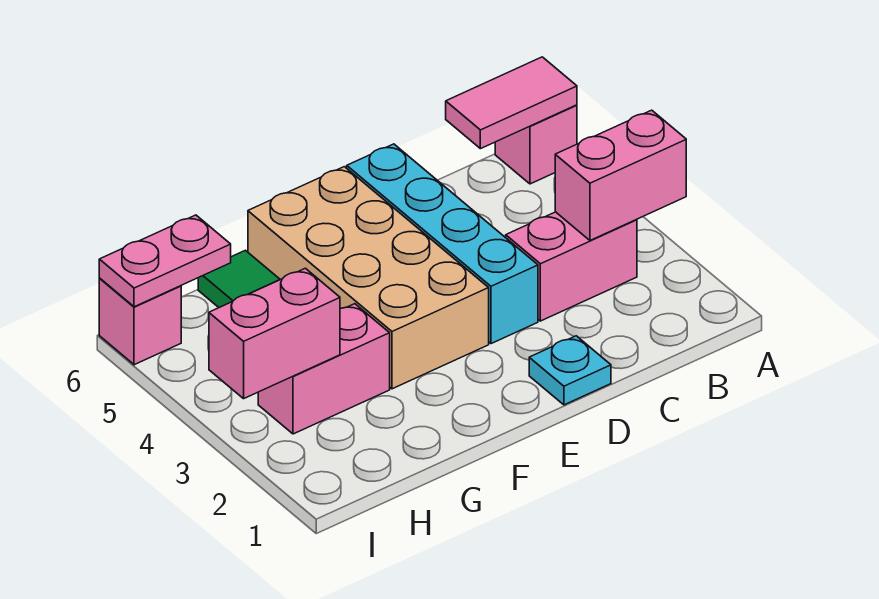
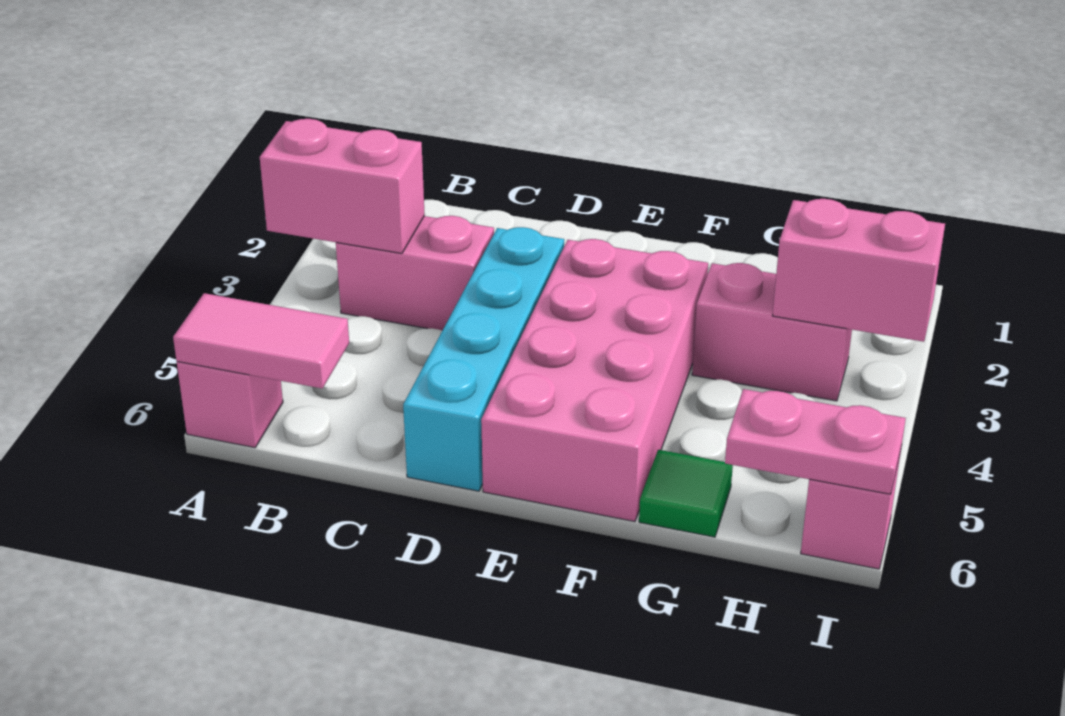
cyan plate D1 level 1 -> none
tan brick E3:F6 level 1 -> pink brick E3:F6 level 1

